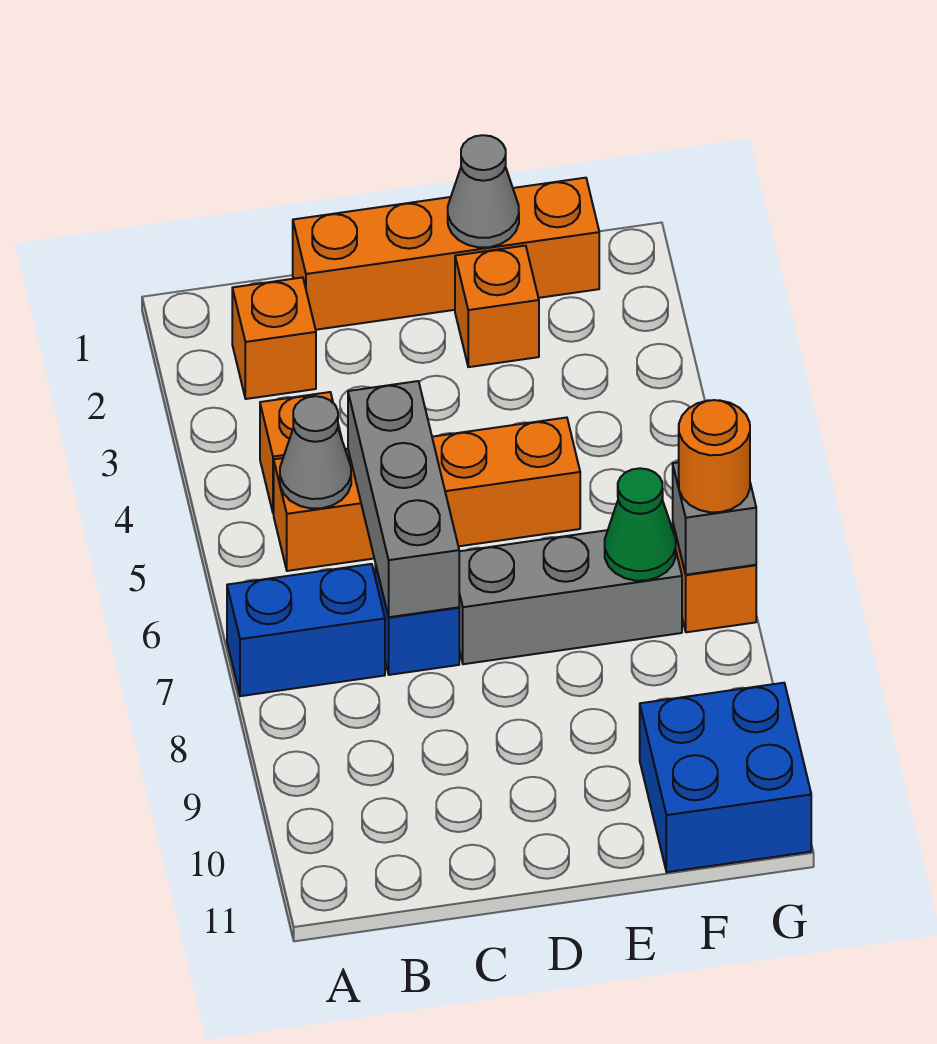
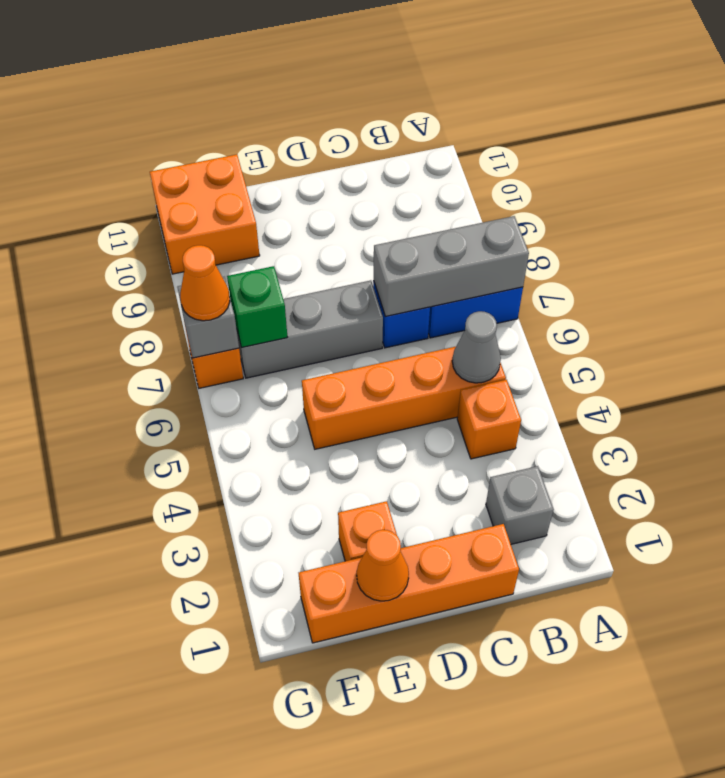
orange brick B2 level 1 -> grey brick B2 level 1
grey brick C5:C7 level 2 -> grey brick A7:C7 level 2
grey cone E1 level 2 -> orange cone E1 level 2
green cone F7 level 2 -> green brick F7 level 2
blue brick F10:G11 level 1 -> orange brick F10:G11 level 1
orange round brick G7 level 3 -> orange cone G7 level 3

